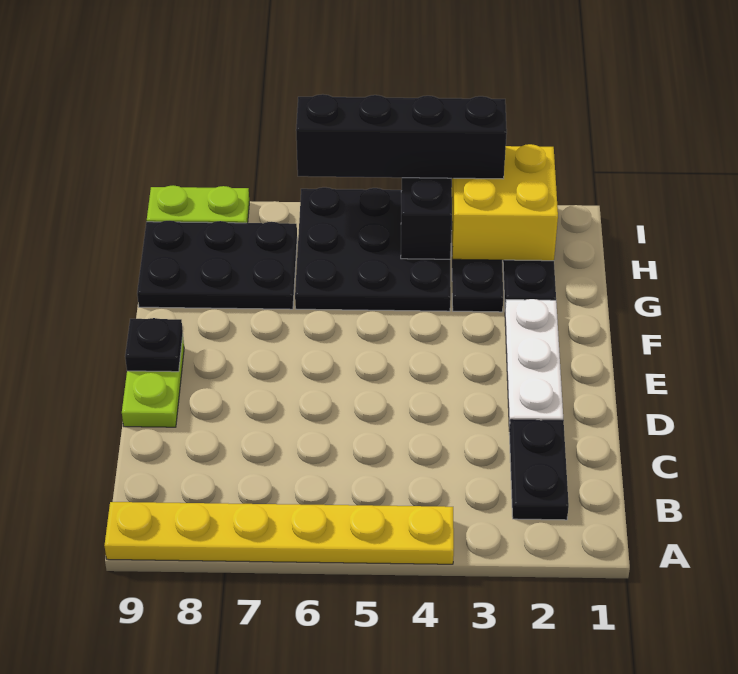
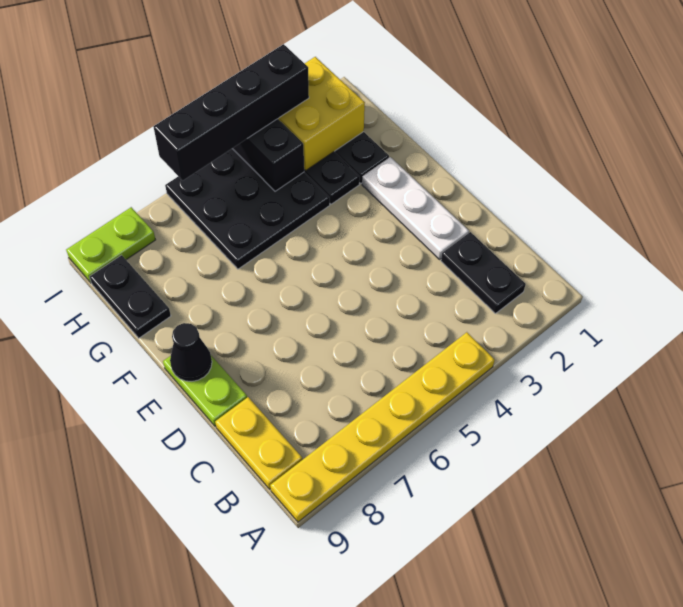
none -> yellow plate B9:C9 level 1
black plate E9 level 2 -> black cone E9 level 2
black plate G7:H9 level 1 -> black plate G9:H9 level 1

